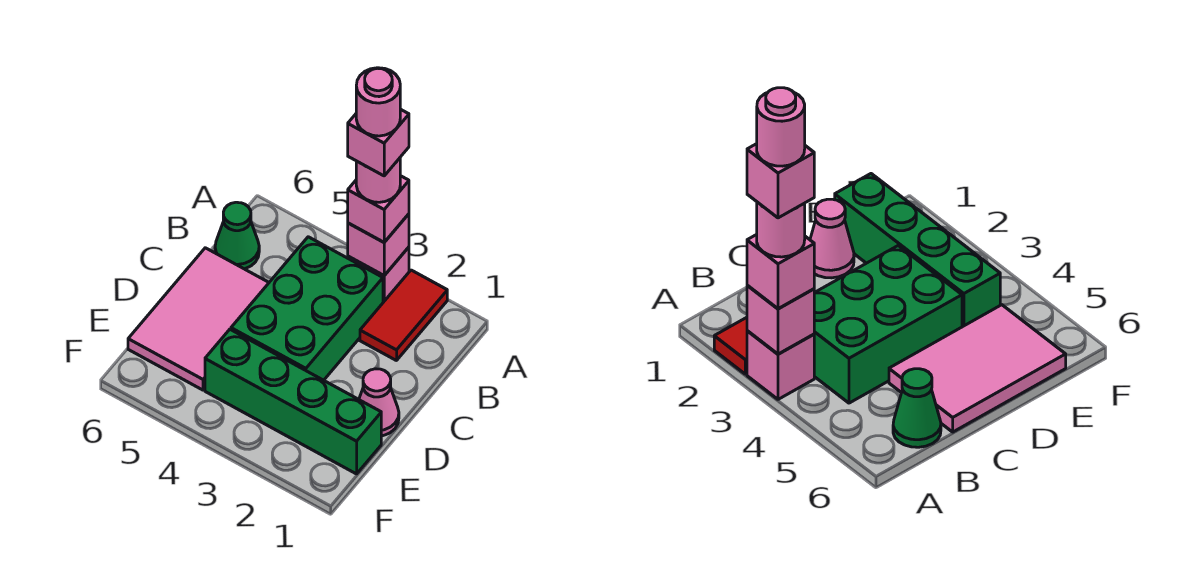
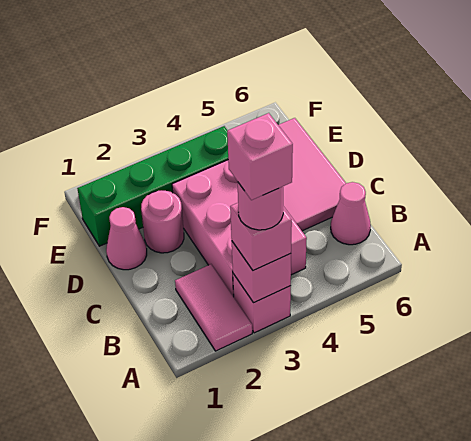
red tile A2:B2 level 1 -> pink tile A2:B2 level 1
pink round brick A3 level 6 -> pink round brick D2 level 1
green brick B3:D4 level 1 -> pink brick B3:D4 level 1
green cone B6 level 1 -> pink cone B6 level 1

